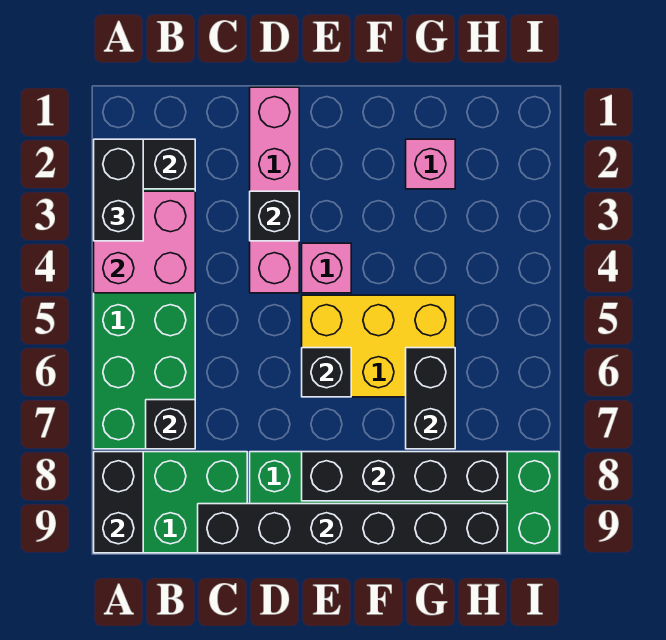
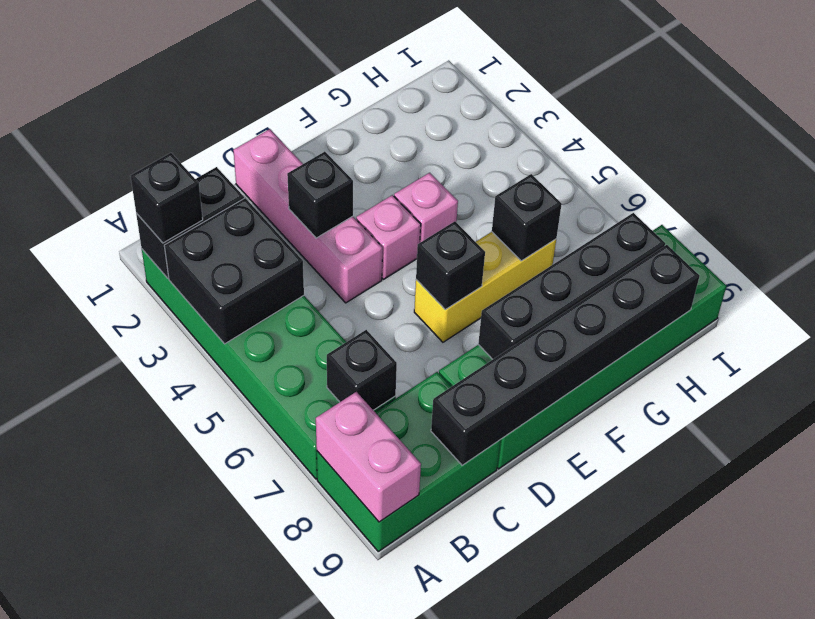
black brick A2:A3 level 3 -> black brick A2 level 3
pink brick A3:B4 level 2 -> black brick A3:B4 level 2
black brick A8:A9 level 2 -> pink brick A8:A9 level 2
yellow brick E5:G6 level 1 -> yellow brick E6:G6 level 1
pink brick G2 level 1 -> pink brick F4 level 1
black brick G6:G7 level 2 -> black brick G6 level 2

